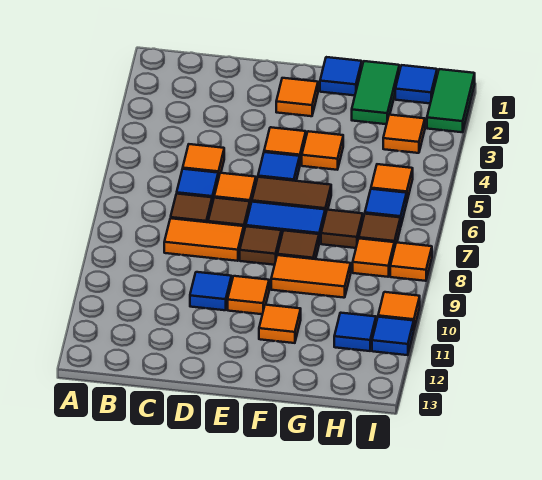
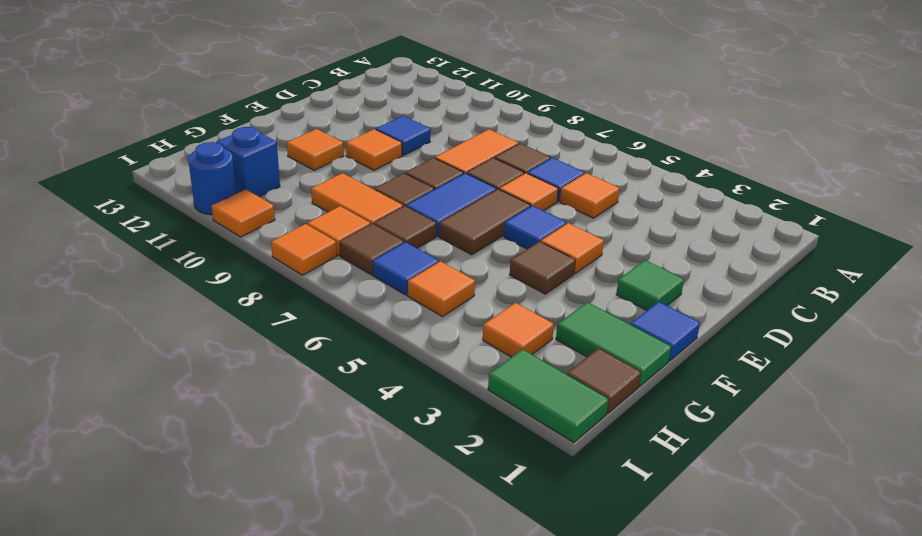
orange tile E2 level 1 -> green tile E2 level 1
orange tile F4 level 1 -> brown tile F4 level 1
orange tile F9:G9 level 1 -> orange tile G8:G9 level 1
blue tile H1 level 1 -> brown tile H1 level 1
blue tile H11 level 1 -> blue brick H11 level 1
blue tile I11 level 1 -> blue round brick I11 level 1

